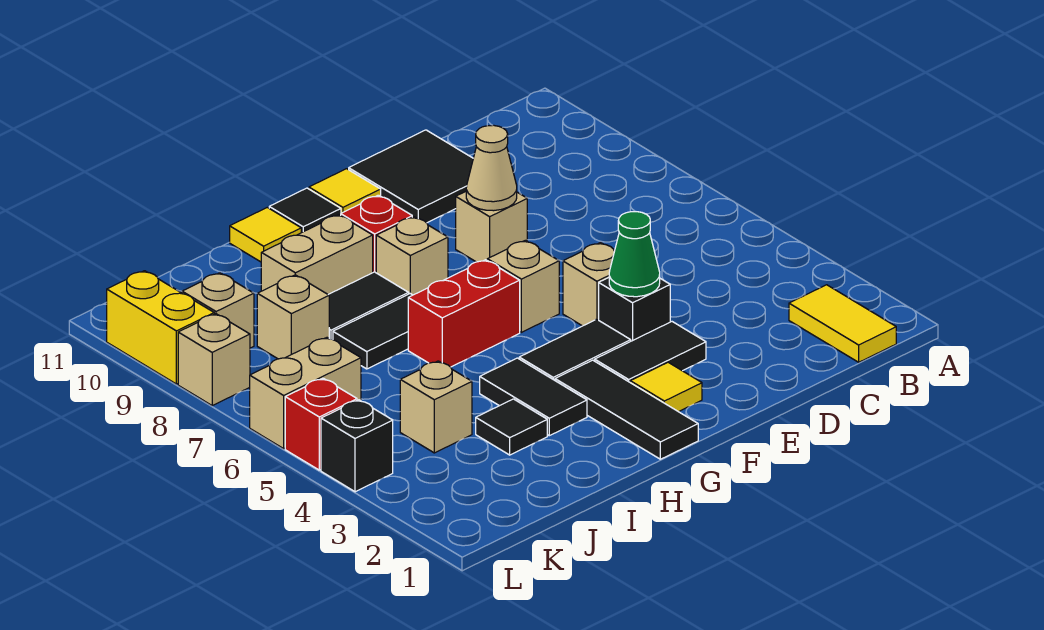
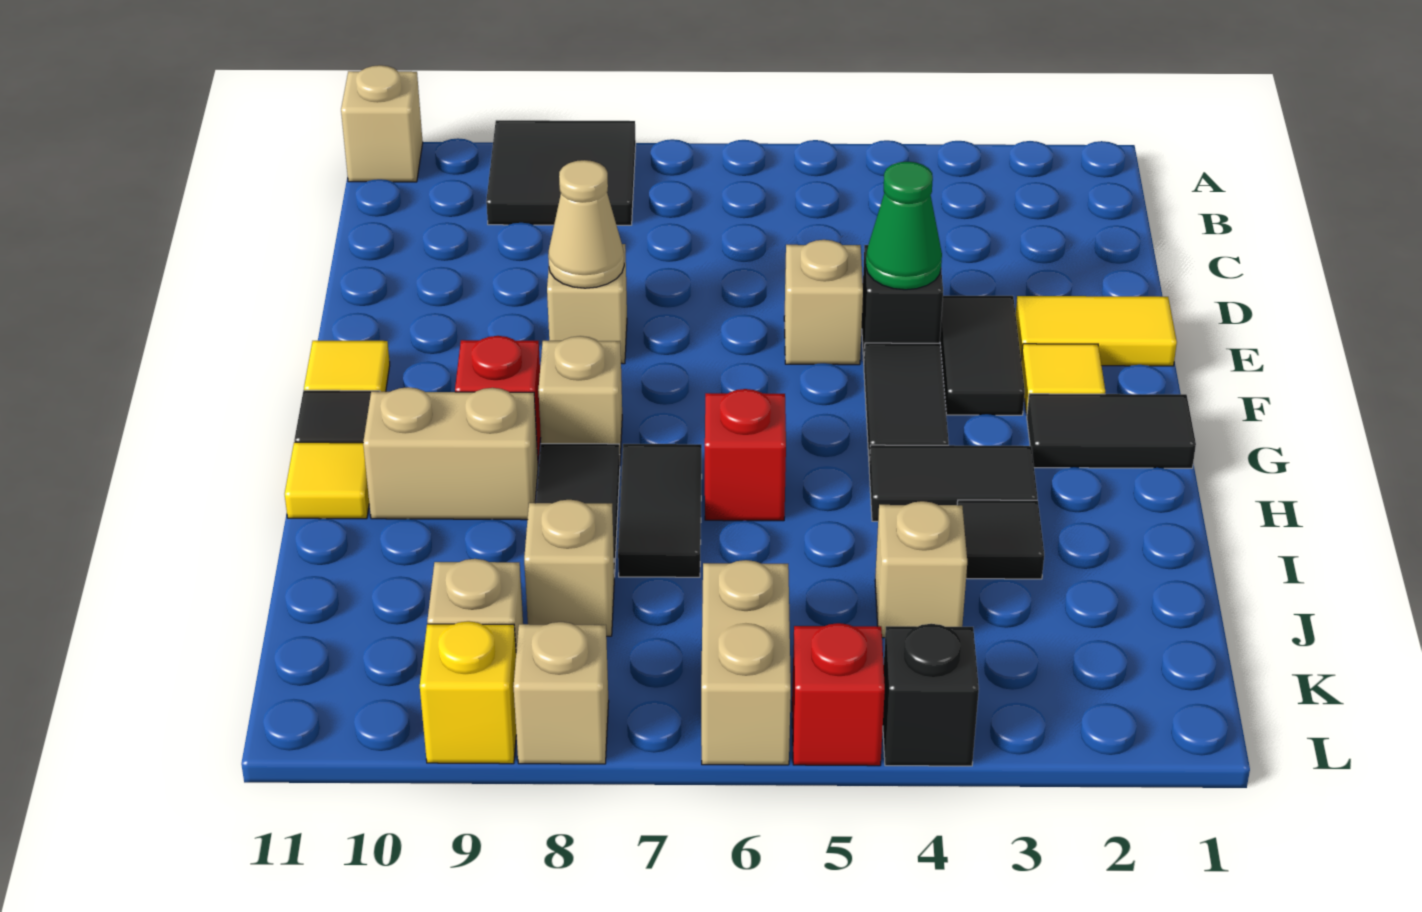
yellow tile B1:B2 level 1 -> yellow tile E1:E2 level 1
black tile D10:E11 level 1 -> black tile A8:B9 level 1
tan brick F6 level 1 -> tan brick A11 level 1
black tile G1:G3 level 1 -> black tile G1:G2 level 1
red brick G6:H6 level 1 -> red brick H6 level 1
tan brick H9:I9 level 1 -> tan brick H9:H10 level 1
yellow brick L9:L10 level 1 -> yellow brick L9 level 1

